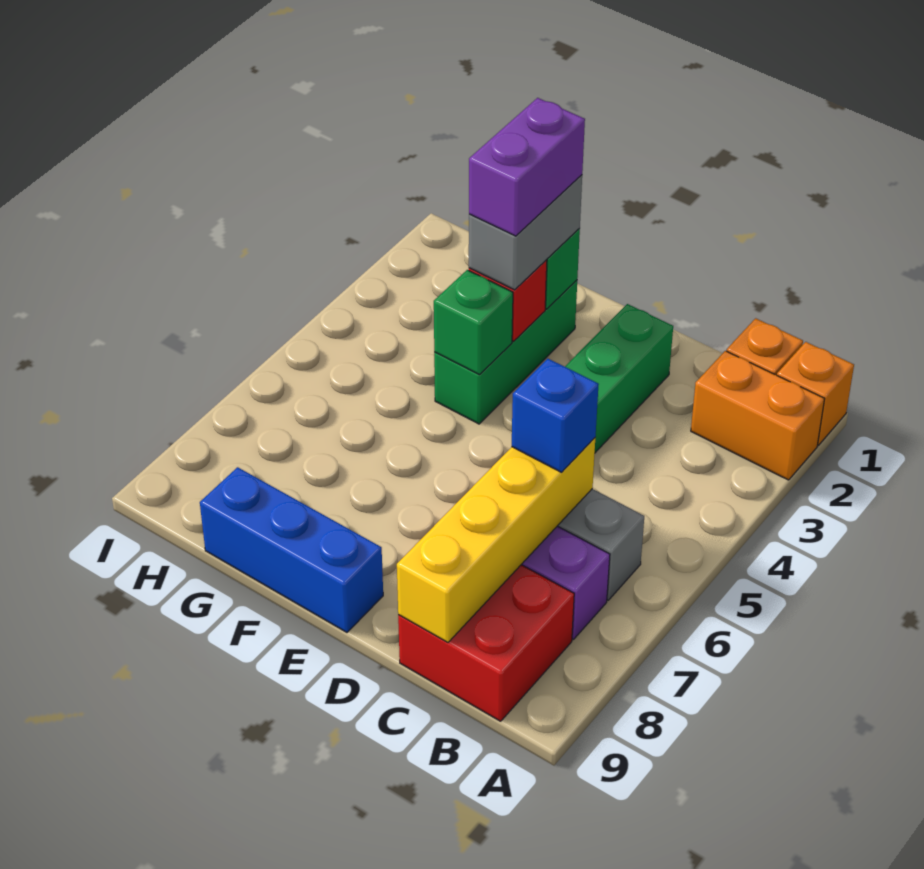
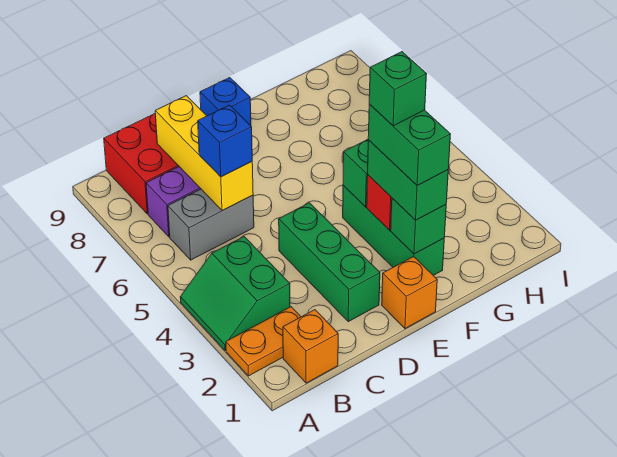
orange brick A1 level 1 -> orange brick E1 level 1
orange brick A2:B2 level 1 -> orange plate A2:B2 level 1
none -> green slope A3:B4 level 1 top B
yellow brick C6:C9 level 2 -> yellow brick C6:C8 level 2
blue brick E9:G9 level 1 -> blue brick E9 level 1
grey brick F2:F3 level 3 -> green brick F2:F3 level 3
purple brick F2:F3 level 4 -> green brick F2:F3 level 4
none -> green brick F3 level 5

